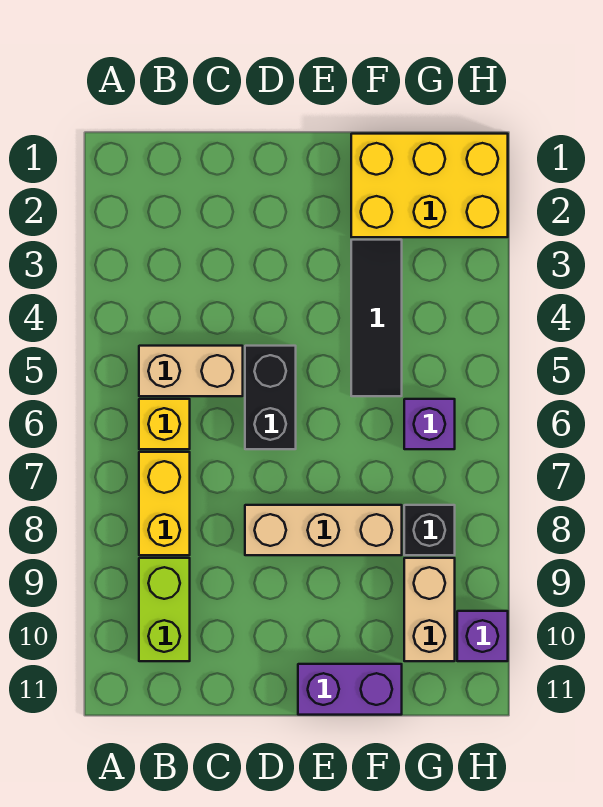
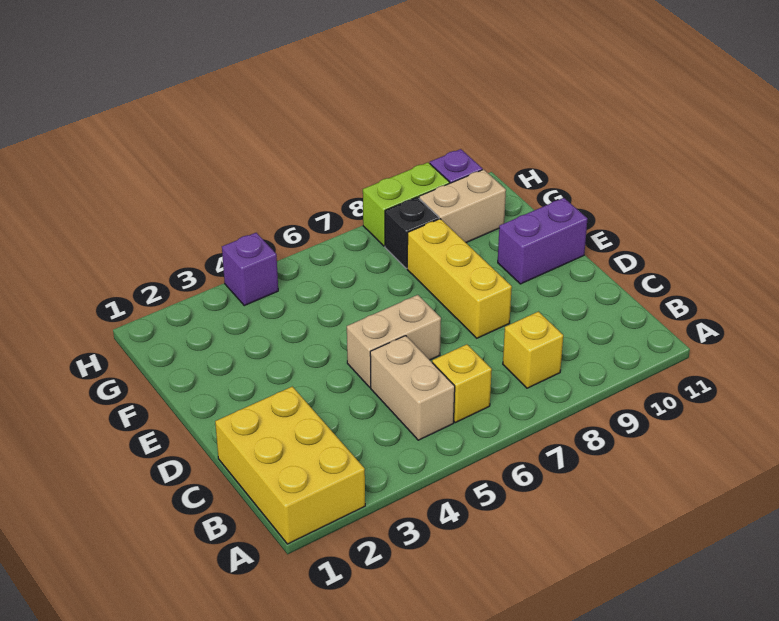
yellow brick B7:B8 level 1 -> yellow brick B8 level 1
lime brick B9:B10 level 1 -> lime brick H8:H9 level 1
black brick D5:D6 level 1 -> tan brick D5:D6 level 1
tan brick D8:F8 level 1 -> yellow brick D8:F8 level 1
purple brick E11:F11 level 1 -> purple brick E10:E11 level 1
yellow brick F1:H2 level 1 -> yellow brick A1:C2 level 1
black tile F3:F5 level 1 -> none
purple brick G6 level 1 -> purple brick H4 level 1

